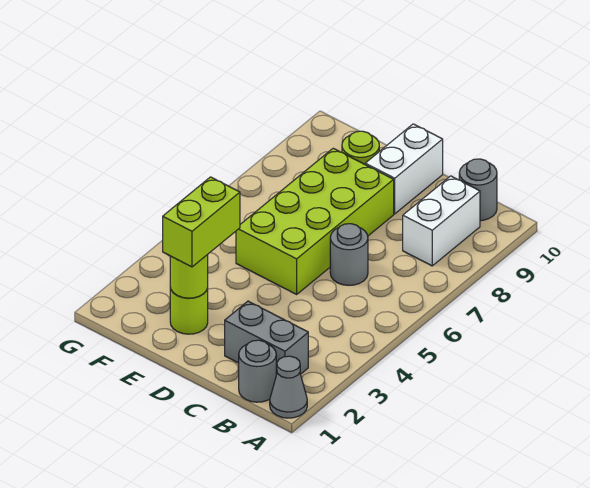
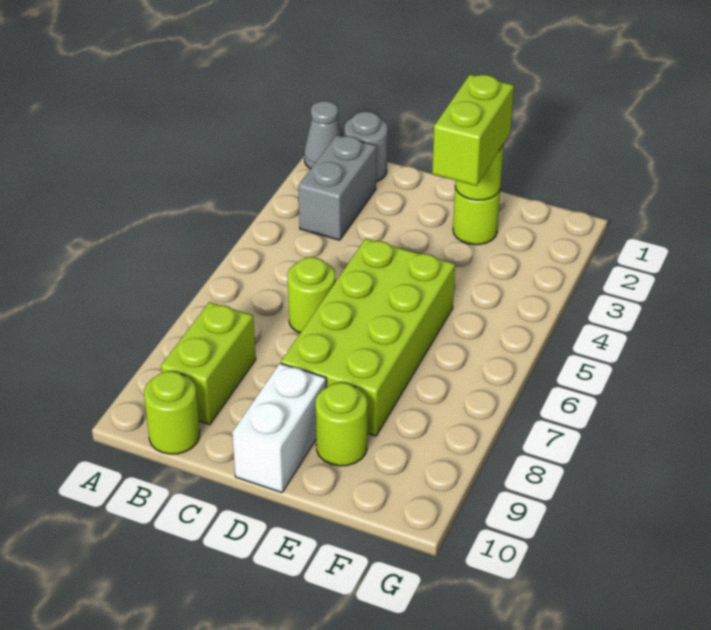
grey brick B2:C2 level 1 -> grey brick B2:B3 level 1
white brick B8:B9 level 1 -> lime brick B8:B9 level 1
grey round brick B10 level 1 -> lime round brick B10 level 1
grey round brick C6 level 1 -> lime round brick C6 level 1

